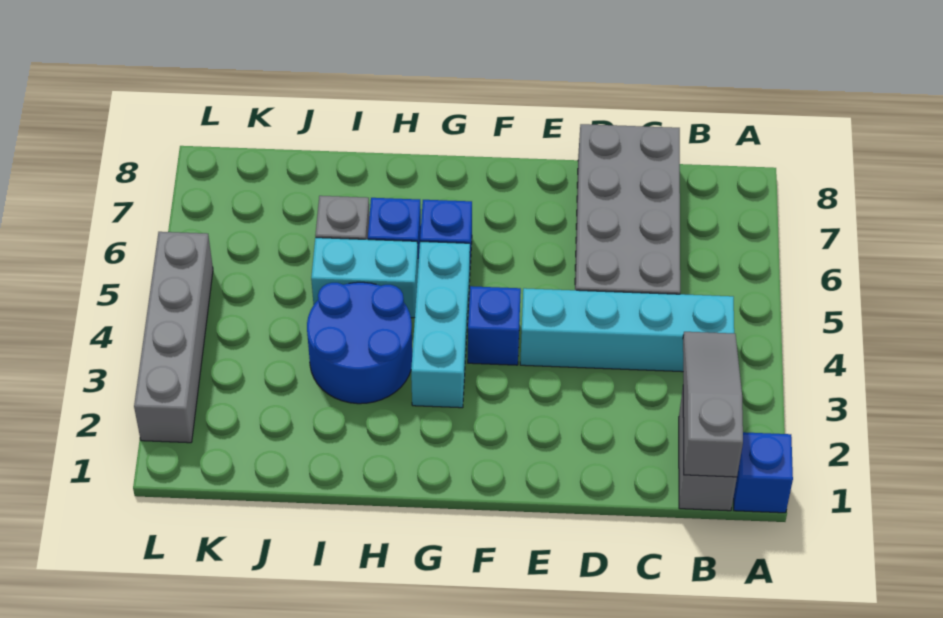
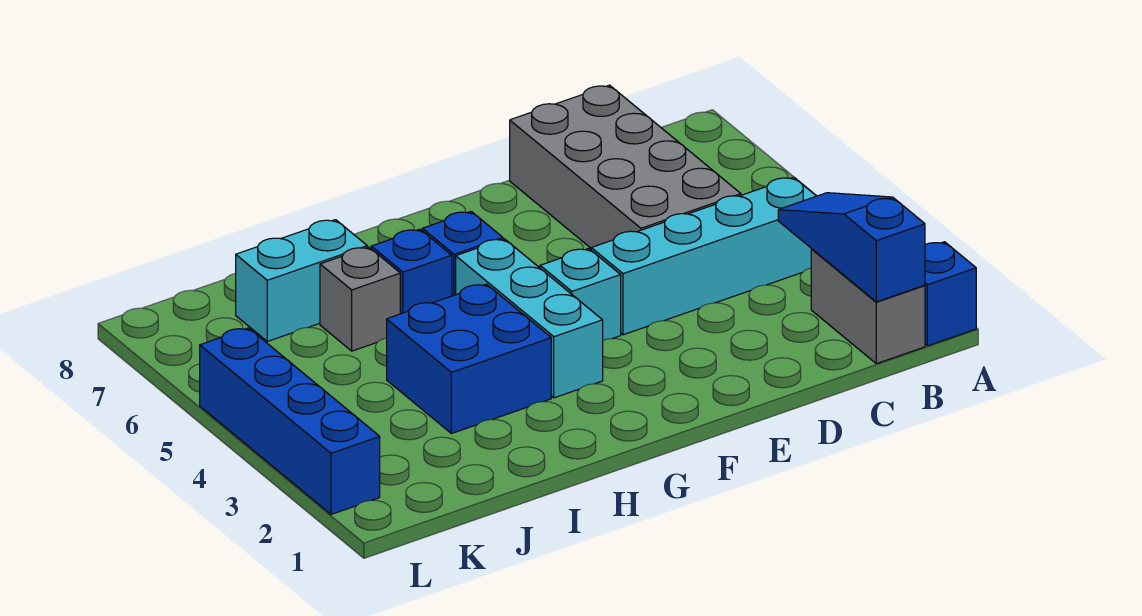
grey slope B1:B3 level 2 top 1 -> blue slope B1:B3 level 2 top 1
blue brick F4 level 1 -> cyan brick F4 level 1
blue round brick H3:I4 level 1 -> blue brick H3:I4 level 1
cyan brick H5:I5 level 1 -> cyan brick I7:J7 level 1
grey brick L2:L5 level 1 -> blue brick L2:L5 level 1

